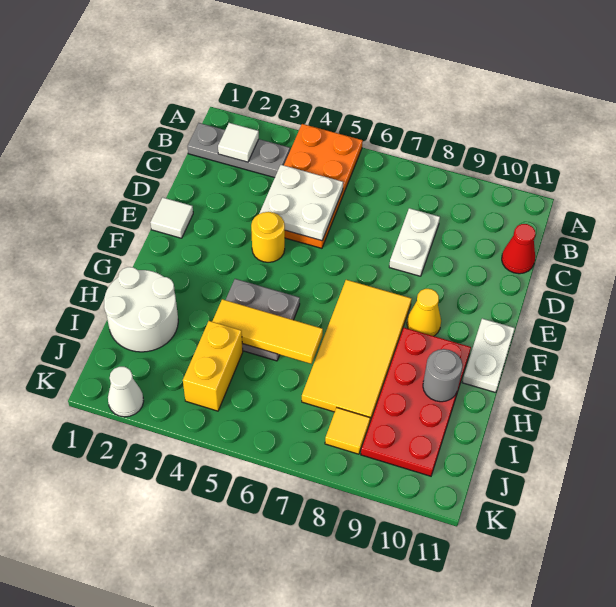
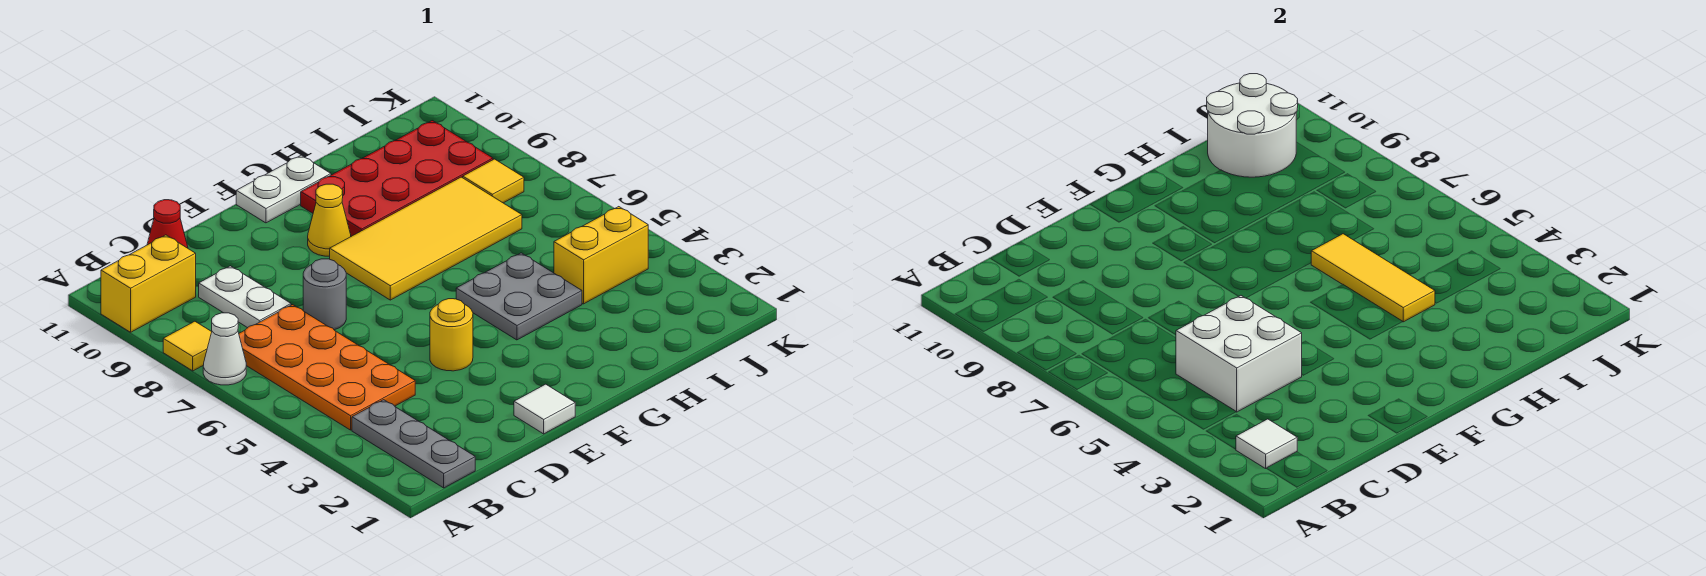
orange plate A4:D5 level 1 -> orange plate B4:C7 level 1
none -> yellow tile A8 level 1
none -> yellow brick A10:B10 level 1
white plate C4:D5 level 2 -> white brick C4:D5 level 2
white plate C8:D8 level 1 -> white plate C8:C9 level 1
white round brick H1:I2 level 1 -> white round brick I10:J11 level 2
grey round brick H10 level 2 -> grey round brick D7 level 1
white cone K2 level 1 -> white cone A7 level 1

